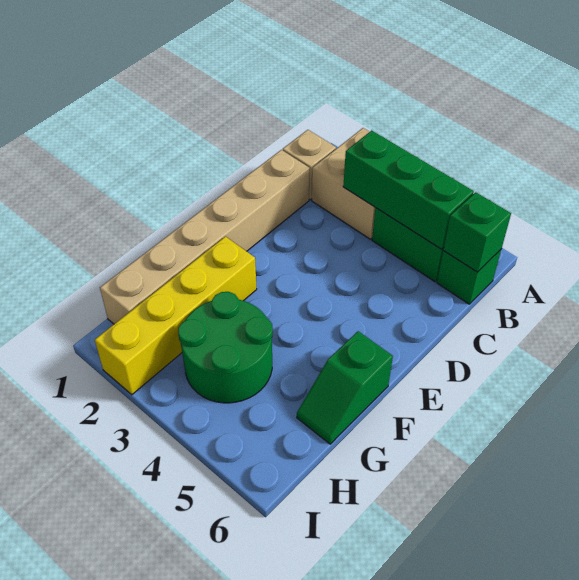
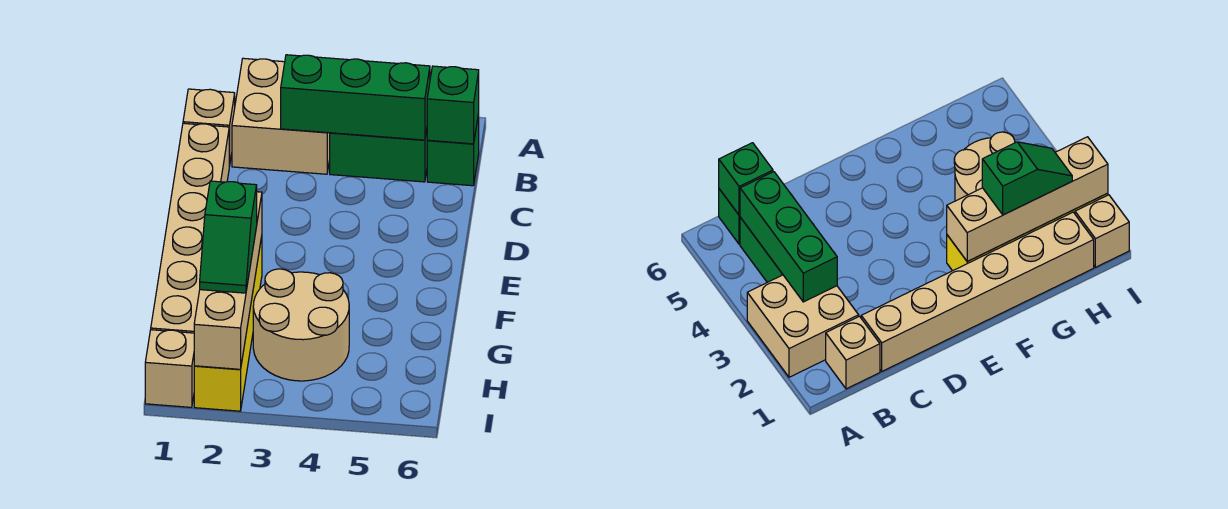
none -> tan brick F2:I2 level 2
green slope F6:G6 level 1 top F -> green slope G2:H2 level 3 top G
green round brick G3:H4 level 1 -> tan round brick G3:H4 level 1
none -> tan brick I1 level 1

